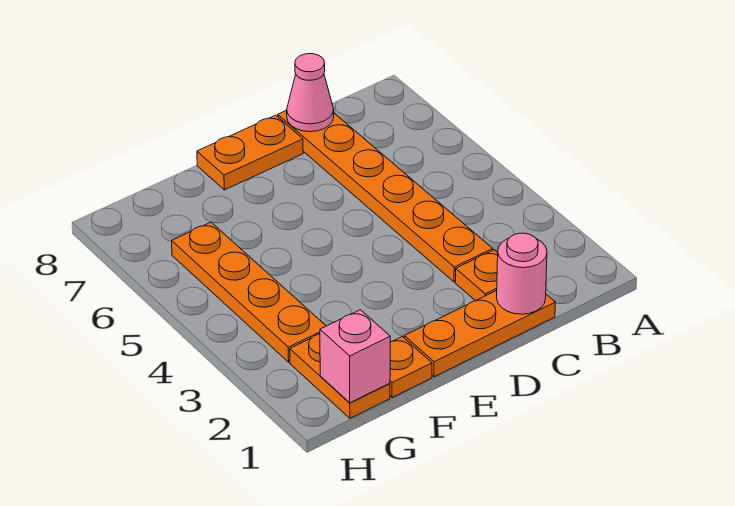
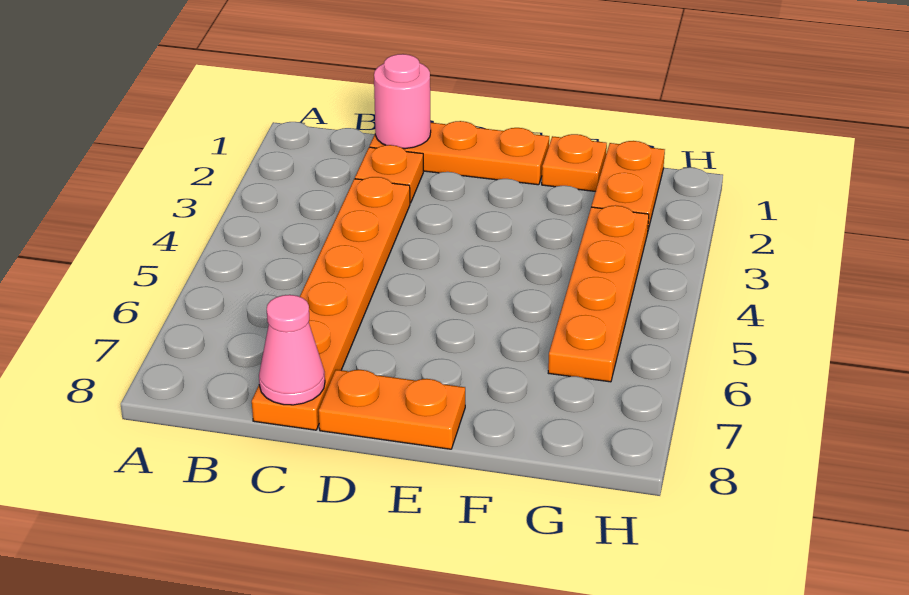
pink brick G1 level 2 -> none

